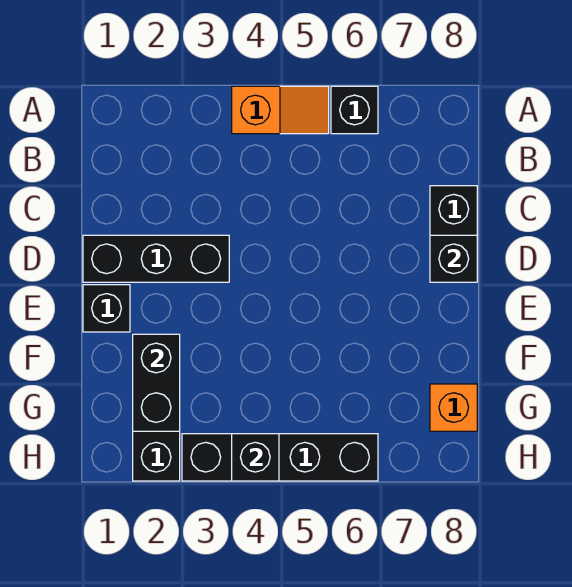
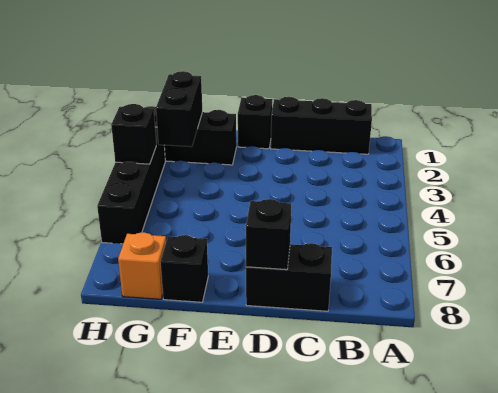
orange slope A4:A5 level 1 top 4 -> none
black brick A6 level 1 -> black brick F8 level 1
black brick D1:D3 level 1 -> black brick B1:D1 level 1
black brick F2:G2 level 2 -> black brick G2:G3 level 2

